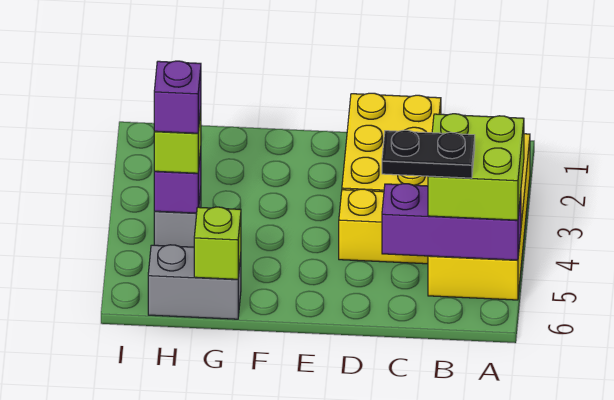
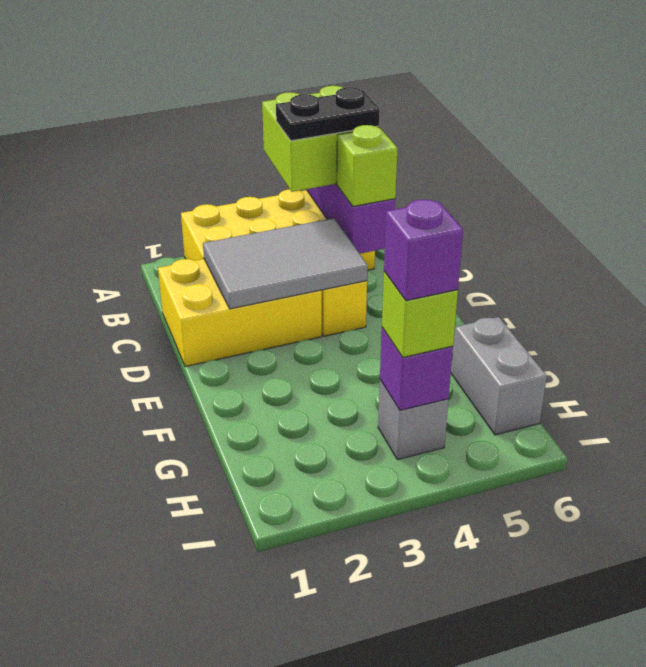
black plate B5:C5 level 4 -> black plate B4:B5 level 4
none -> grey tile C2:D4 level 2
lime brick G6 level 2 -> lime brick C5 level 3

